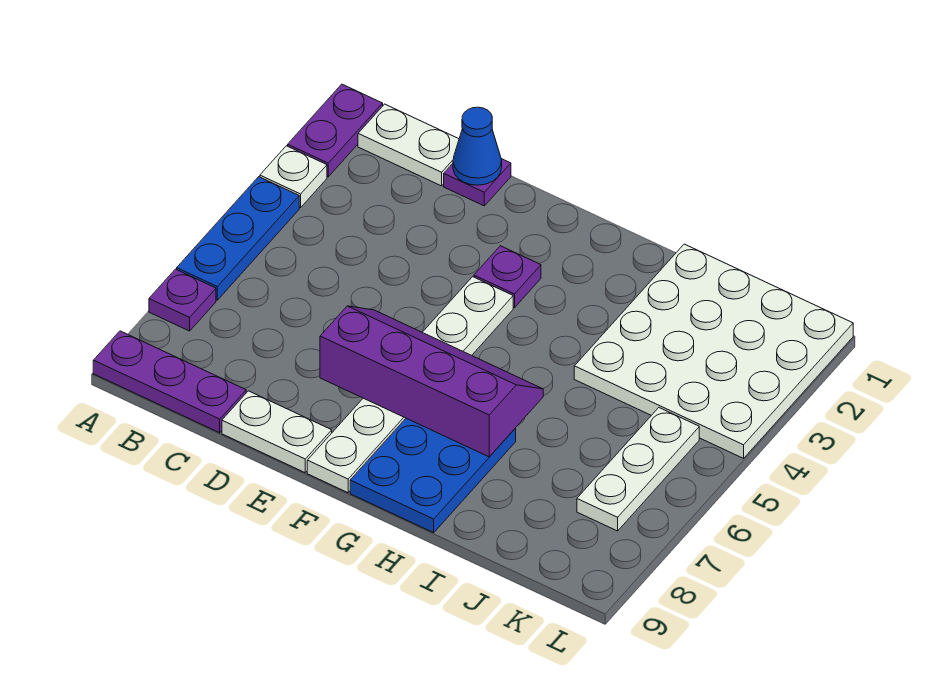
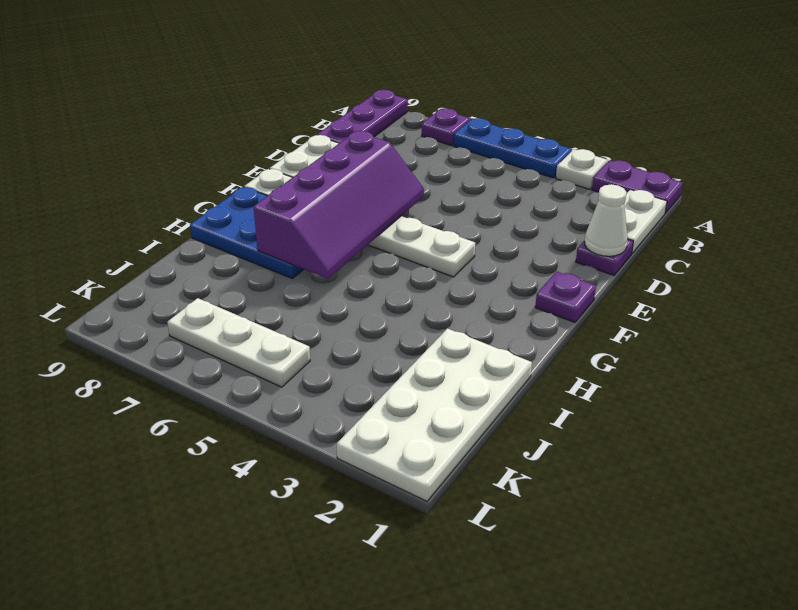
blue cone D1 level 2 -> white cone D1 level 2
purple plate F3 level 1 -> purple plate F1 level 1
white plate I1:L4 level 1 -> white plate I1:L2 level 1

